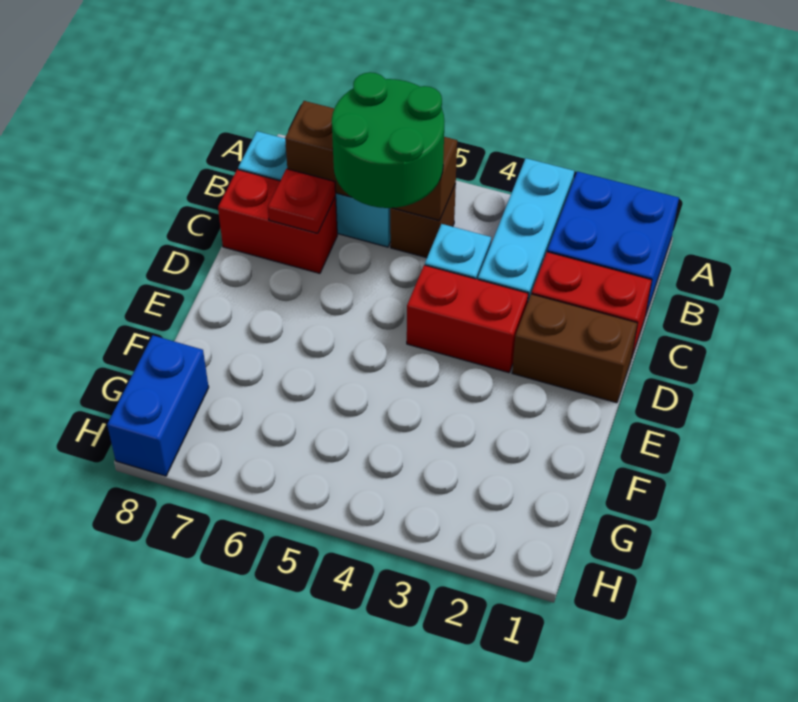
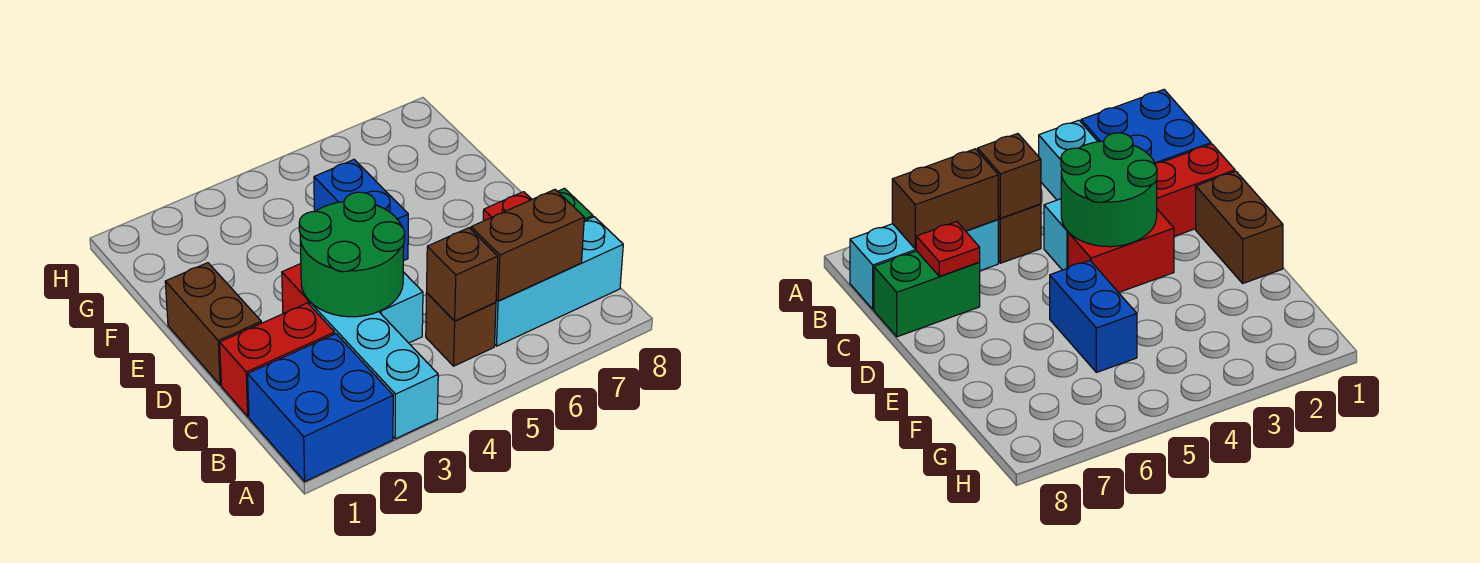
green round brick B5:C6 level 3 -> green round brick C3:D4 level 2
red brick C7:C8 level 1 -> green brick C7:C8 level 1
brown brick D1:D2 level 1 -> brown brick D1:E1 level 1
blue brick G8:H8 level 1 -> blue brick E5:F5 level 1

